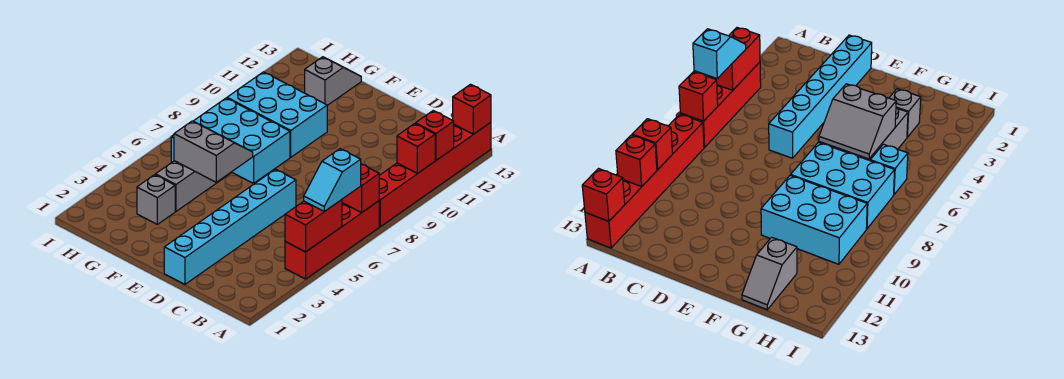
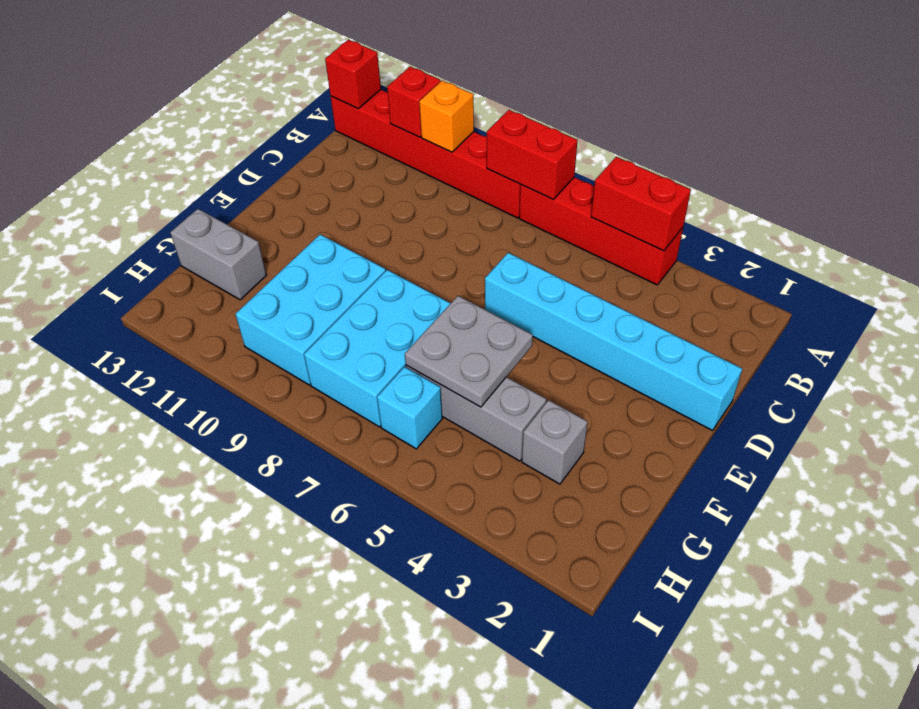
cyan slope A5:A6 level 3 top 6 -> none
red brick A7 level 2 -> red brick A7:A8 level 2
red brick A10 level 2 -> orange brick A10 level 2
grey slope F5:G6 level 2 top 5 -> grey plate F5:G6 level 2
grey slope G12:G13 level 1 top 12 -> grey brick G12:G13 level 1

